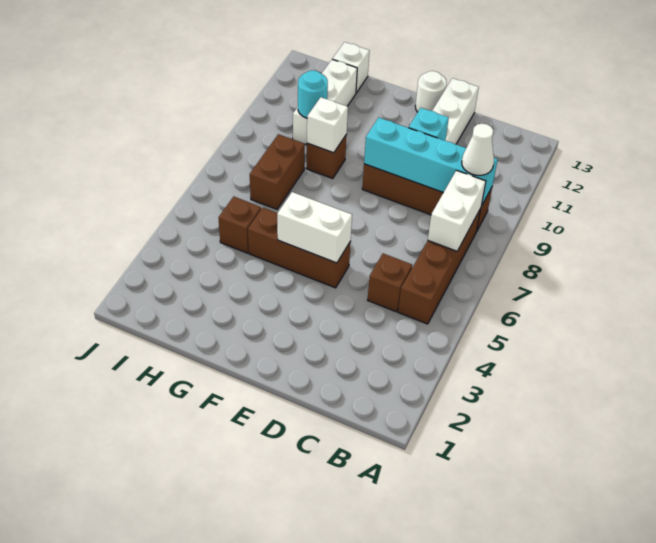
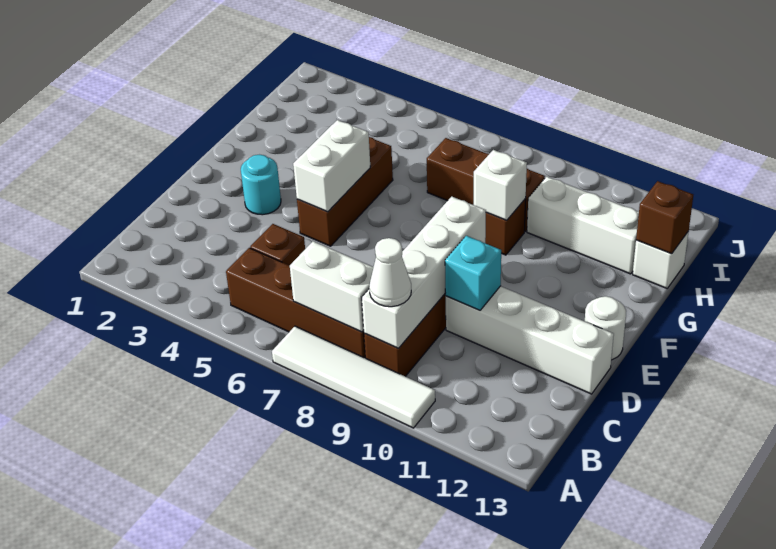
none -> white tile A7:A10 level 1
cyan brick B9:E9 level 2 -> white brick B9:E9 level 2
brown brick H5 level 1 -> brown brick H13 level 2
brown brick H7:H8 level 1 -> brown brick H7:H9 level 1
cyan round brick H10 level 2 -> cyan round brick E3 level 1

